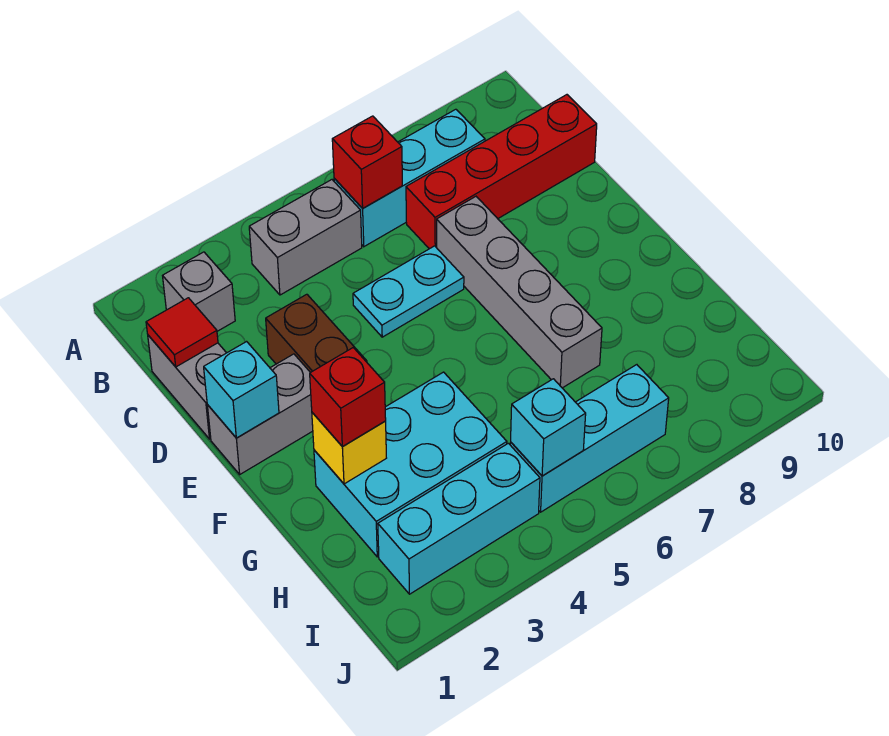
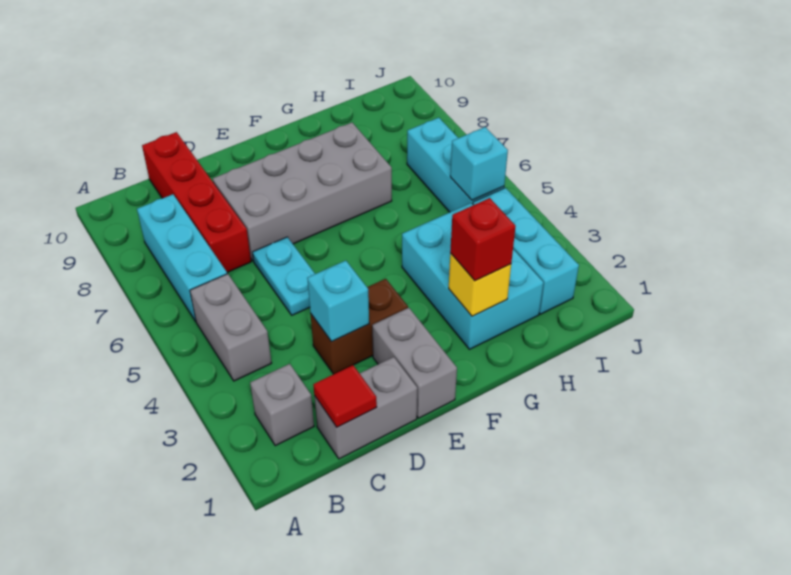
red brick B6 level 2 -> none
grey brick D7:G7 level 1 -> grey brick D7:G8 level 1
cyan brick E1 level 2 -> cyan brick D3 level 2

